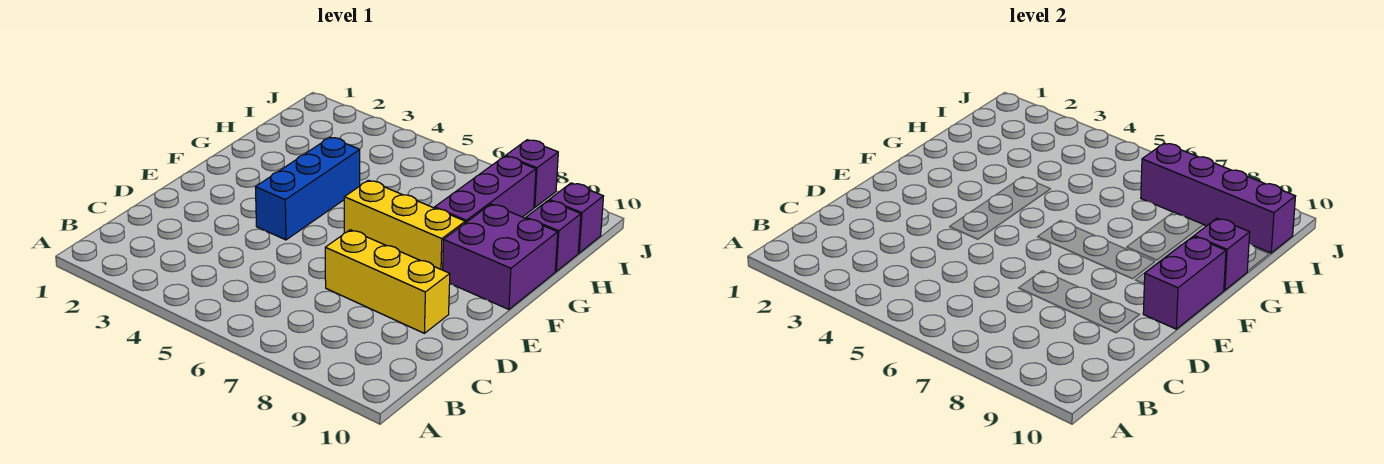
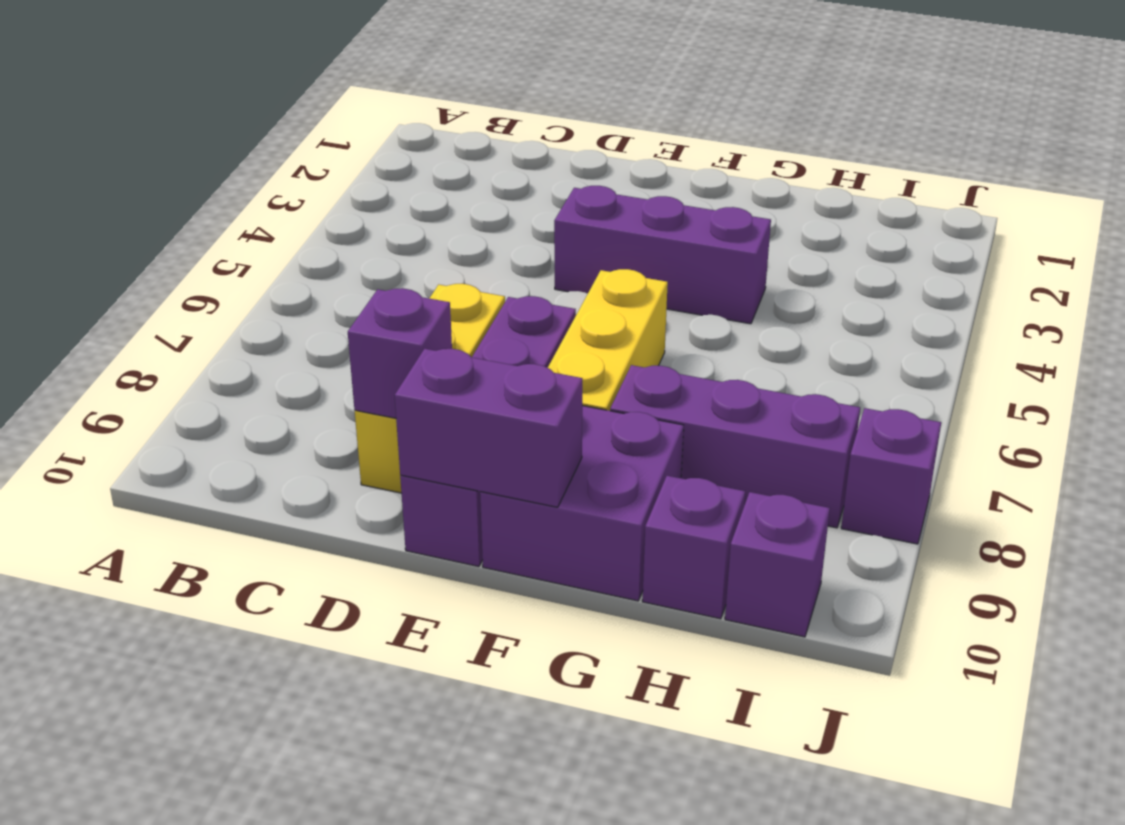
blue brick E4:G4 level 1 -> purple brick E4:G4 level 1
purple brick G10 level 2 -> purple brick D9 level 2
purple brick I7:I10 level 2 -> purple brick E7:E10 level 1

